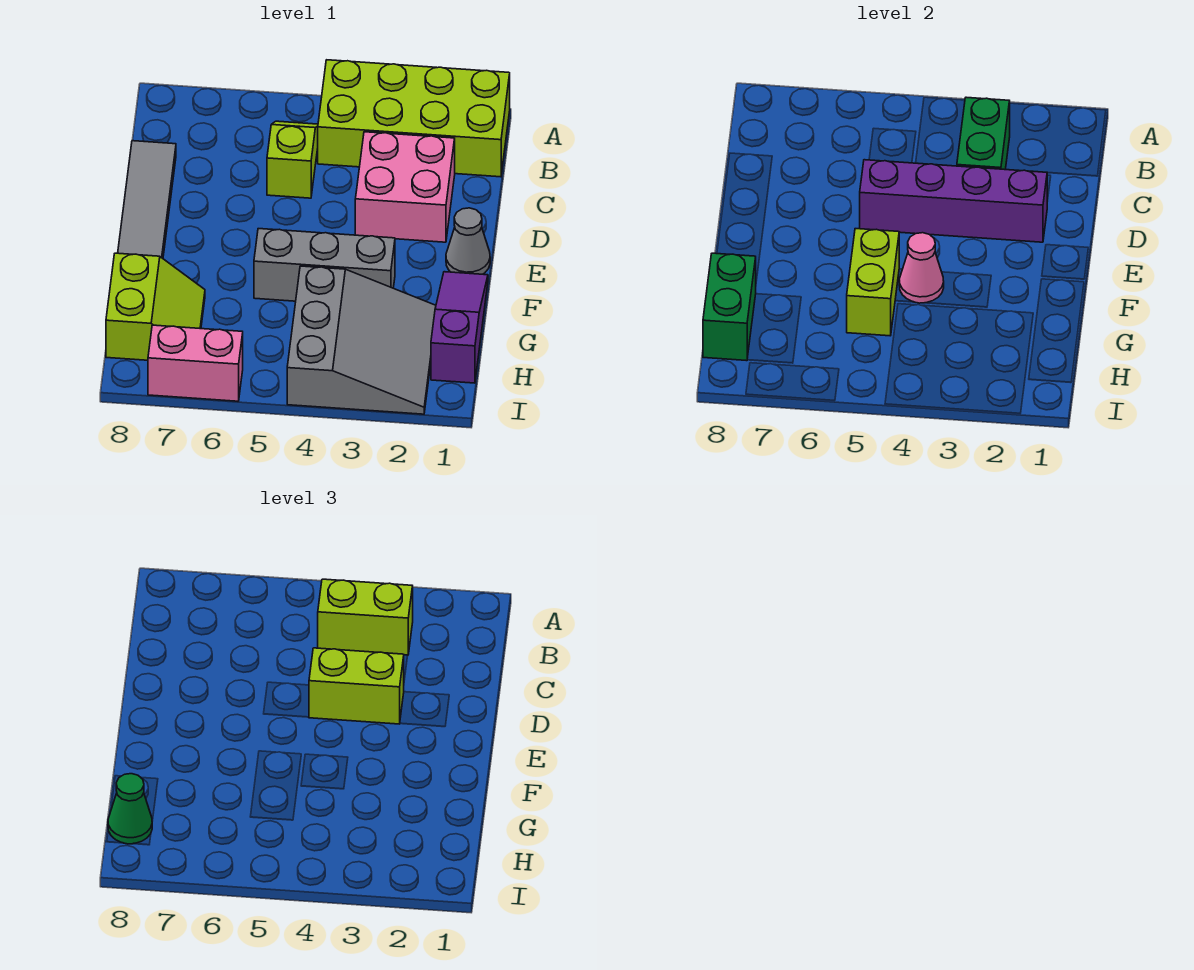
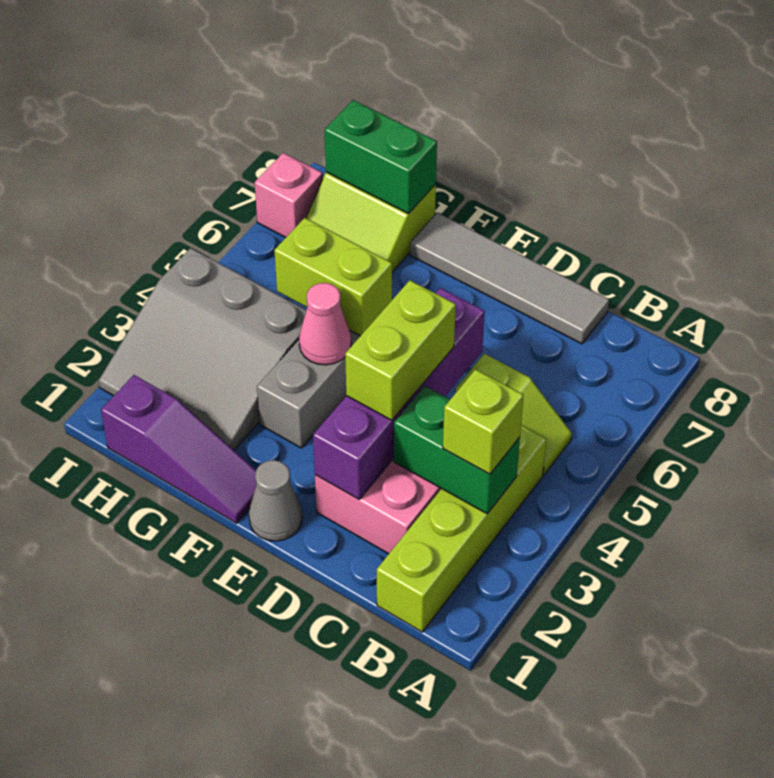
lime brick A1:B4 level 1 -> lime brick B1:B4 level 1
lime brick B3:B4 level 3 -> lime brick B3 level 3
green cone H8 level 3 -> none
pink brick I6:I7 level 1 -> pink brick I7 level 1

